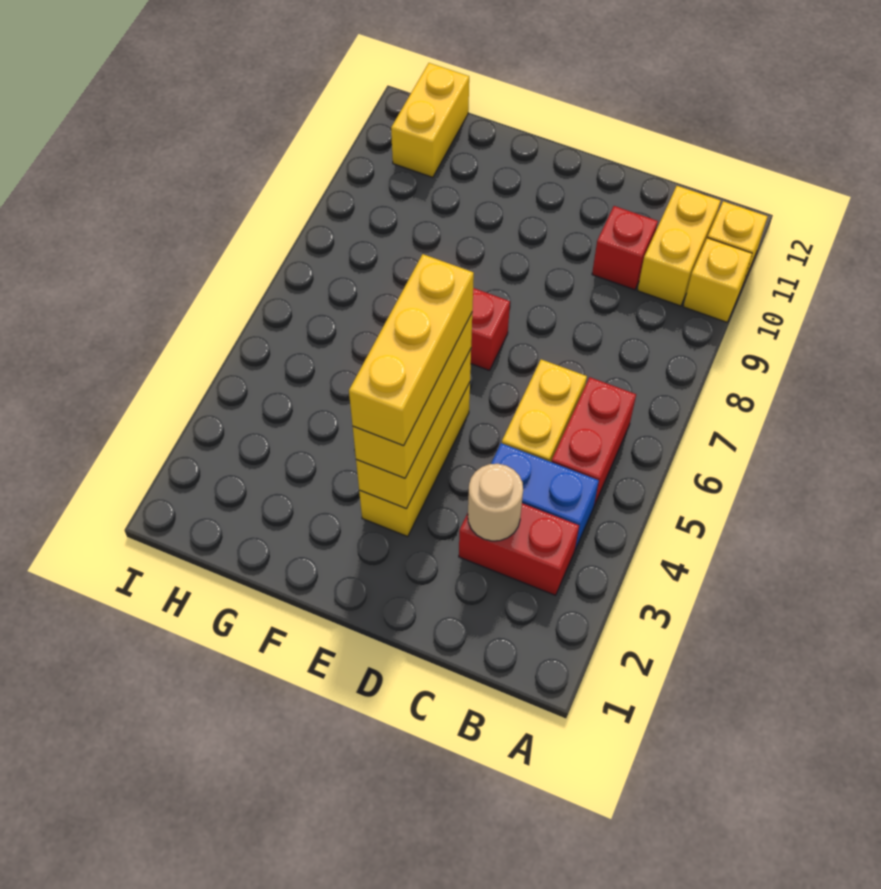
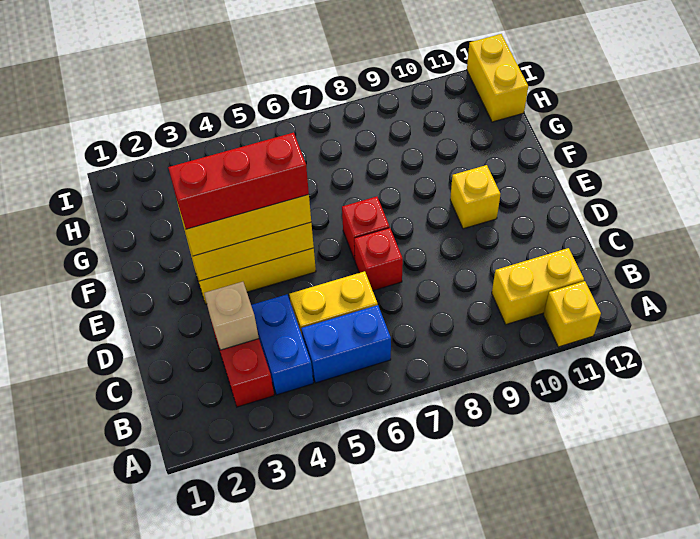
yellow brick A10 level 1 -> yellow brick E10 level 1
red brick B5:B6 level 1 -> blue brick B5:B6 level 1
tan round brick C3 level 2 -> tan brick C3 level 2
red brick C10 level 1 -> red brick D7 level 1
yellow brick E3:E5 level 4 -> red brick E3:E5 level 4
yellow brick H11:H12 level 1 -> yellow brick H12:I12 level 1

